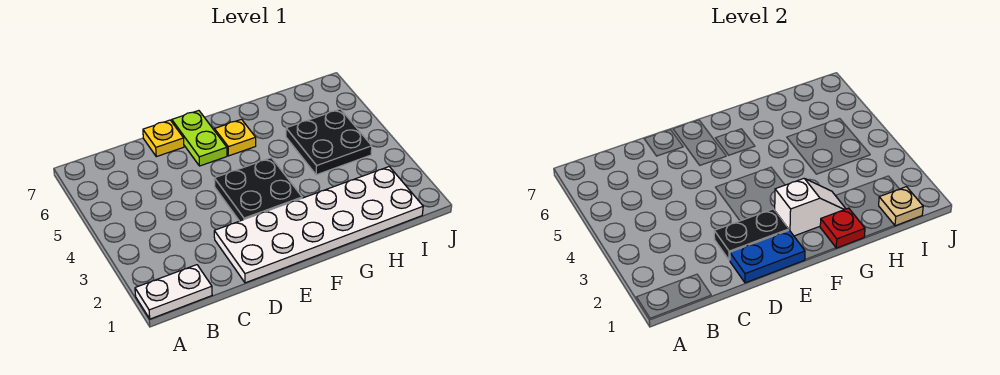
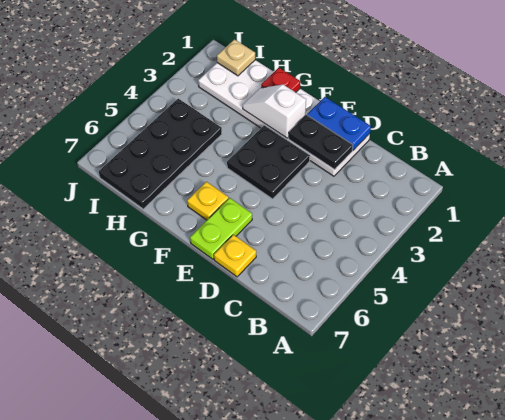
white plate A1:B1 level 1 -> none
black plate H4:I5 level 1 -> black plate H4:I7 level 1

